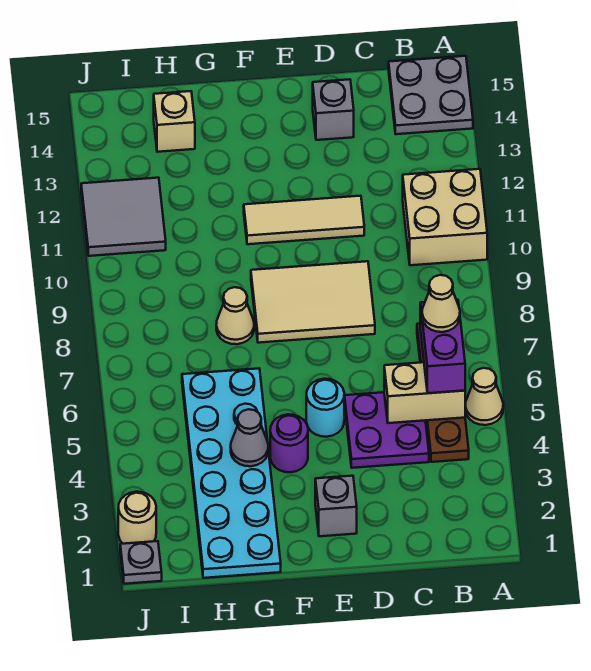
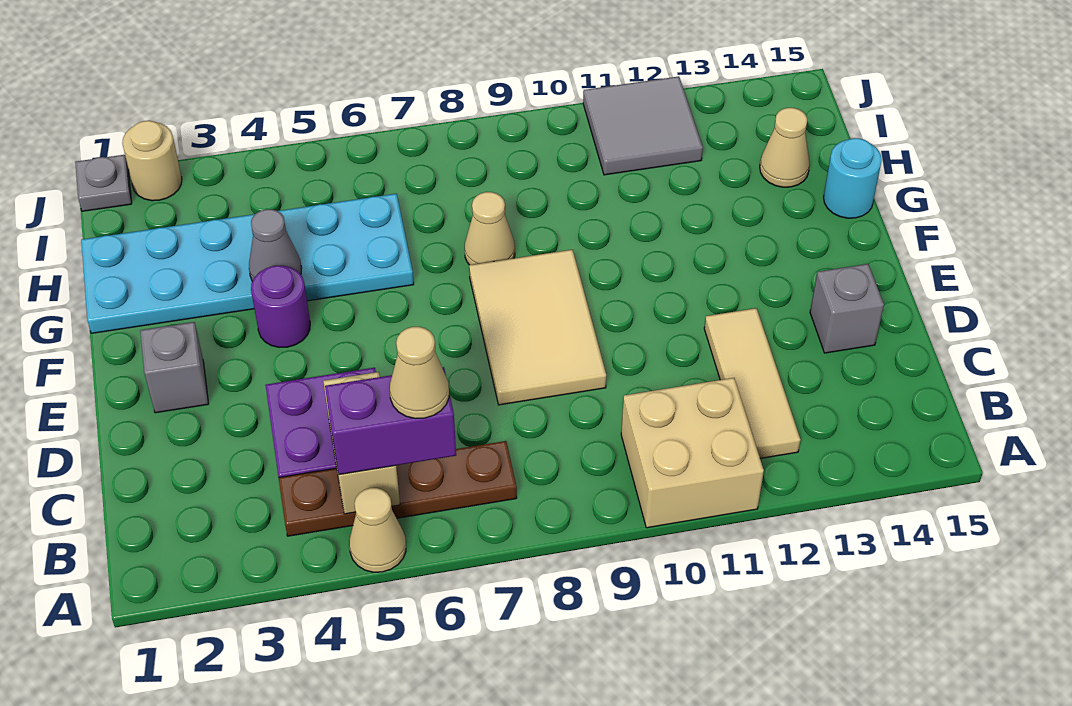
grey plate A14:B15 level 1 -> none
tan tile D11:F11 level 1 -> tan tile B12:D12 level 1
cyan round brick E5 level 1 -> cyan round brick G15 level 1
tan brick H14 level 1 -> tan cone H14 level 1

